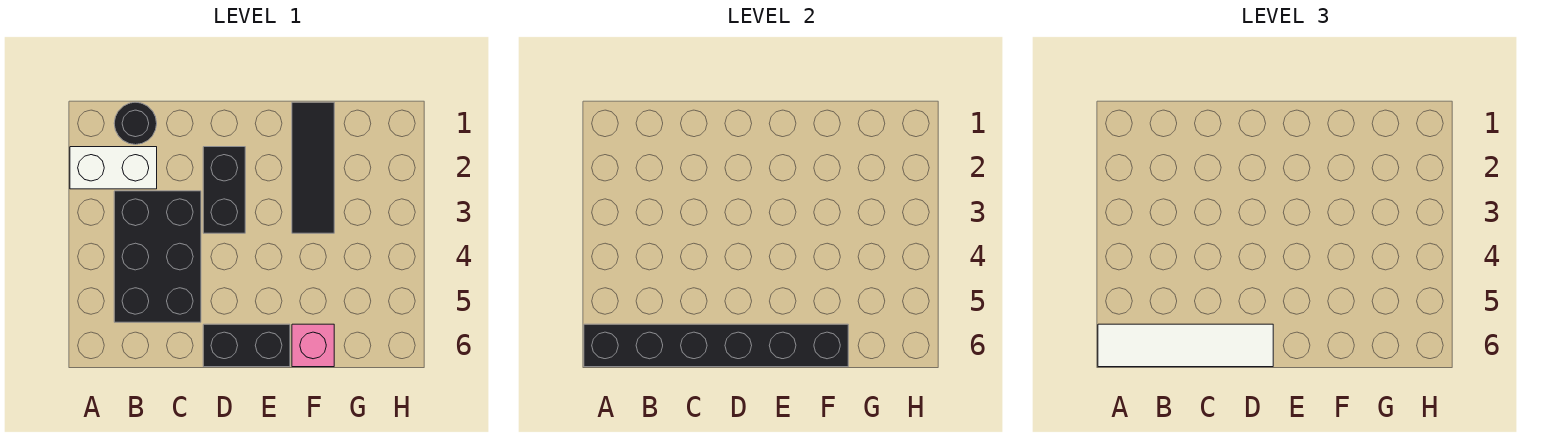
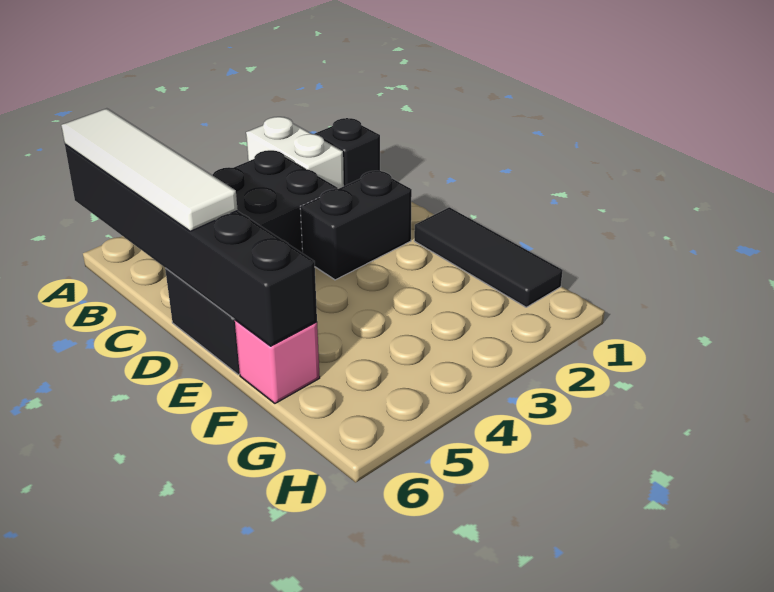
black round brick B1 level 1 -> black brick B1 level 1
black tile F1:F3 level 1 -> black tile E1:G1 level 1

